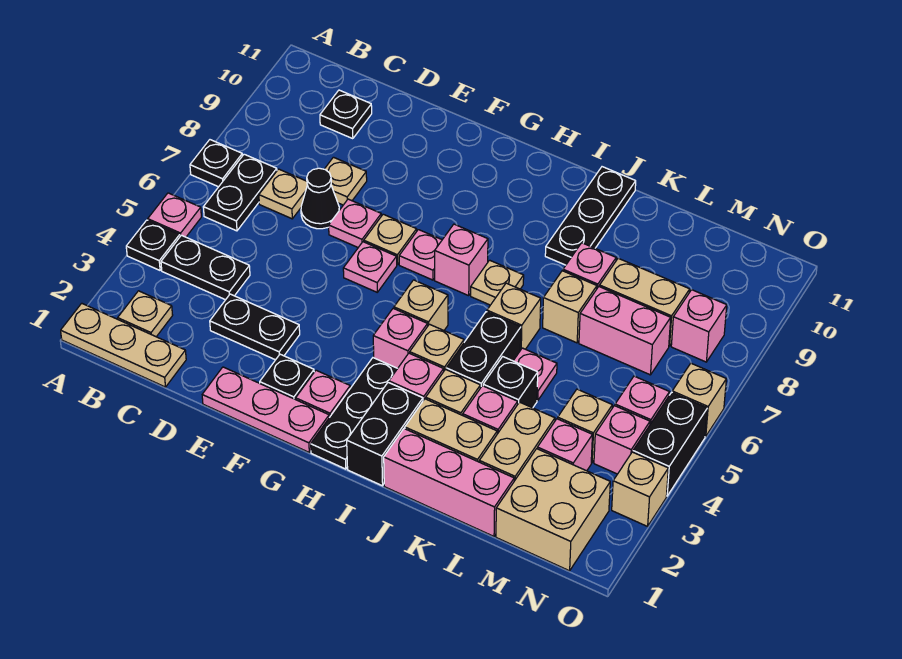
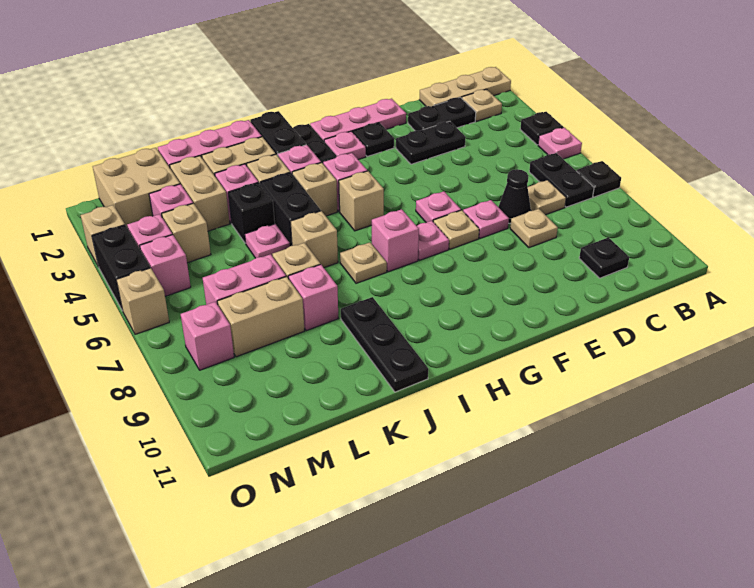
black plate B4:C4 level 1 -> black plate C2:D2 level 1

